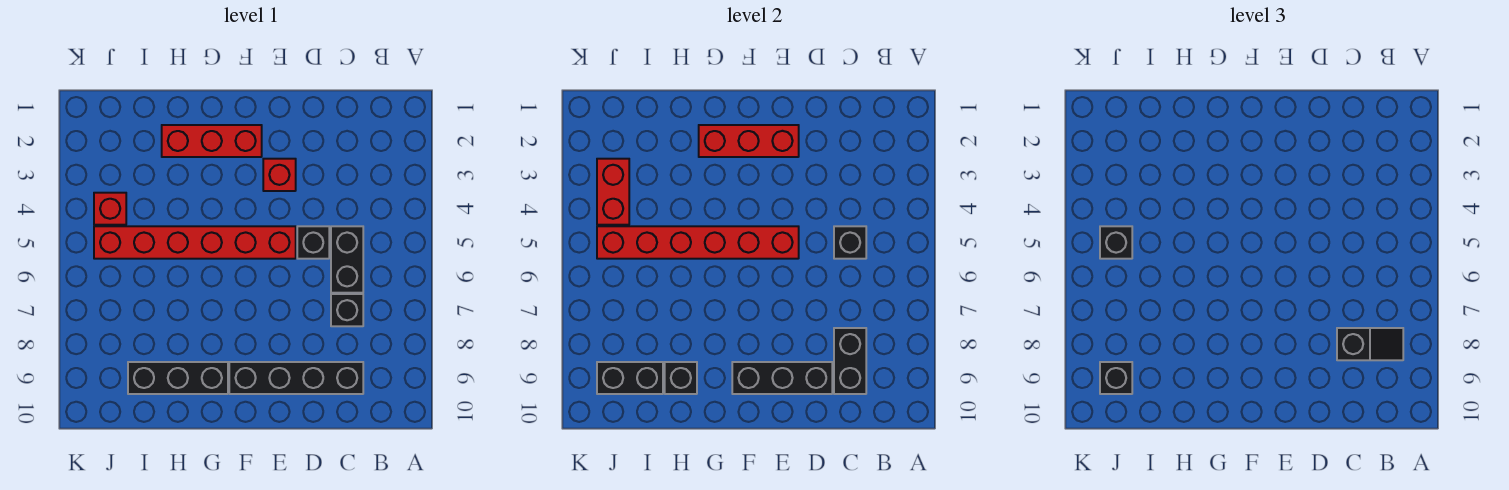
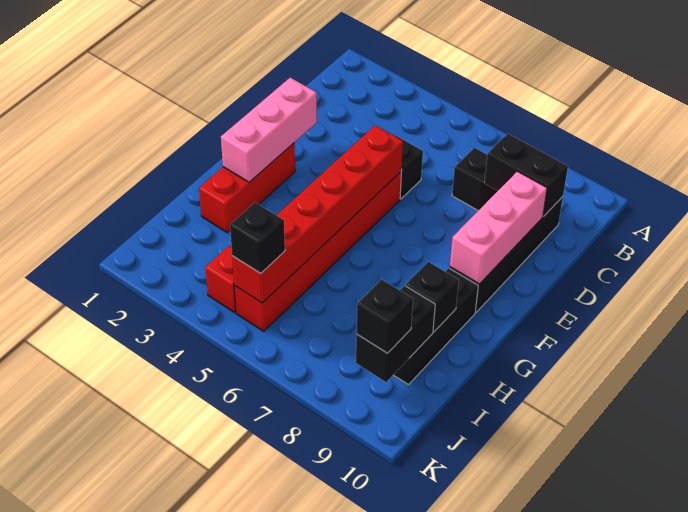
black slope B8:C8 level 3 top C -> none
black brick C5:C6 level 1 -> none
black brick C5 level 2 -> none
black brick D9:F9 level 2 -> pink brick D9:F9 level 2
red brick E2:G2 level 2 -> pink brick E2:G2 level 2
red brick E3 level 1 -> none
red brick J3:J4 level 2 -> none

